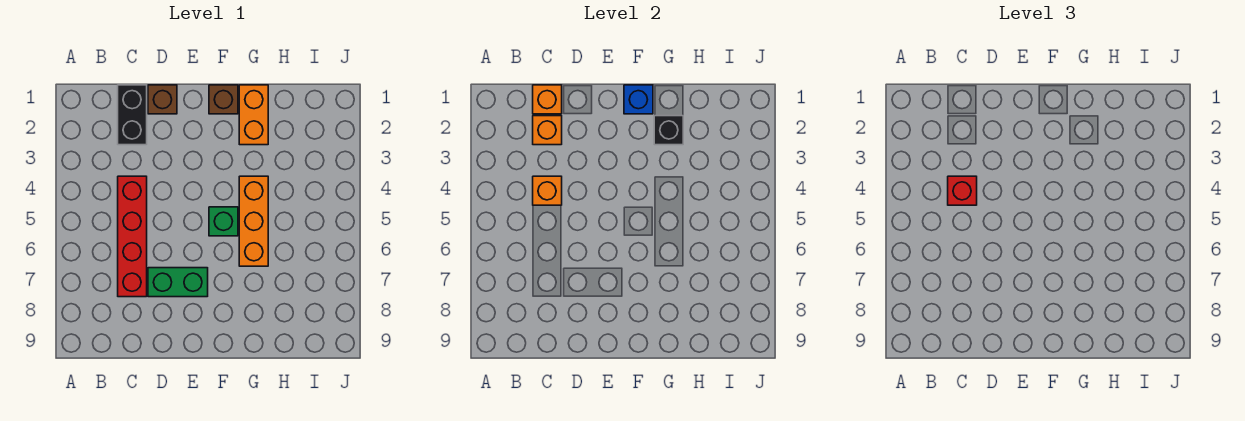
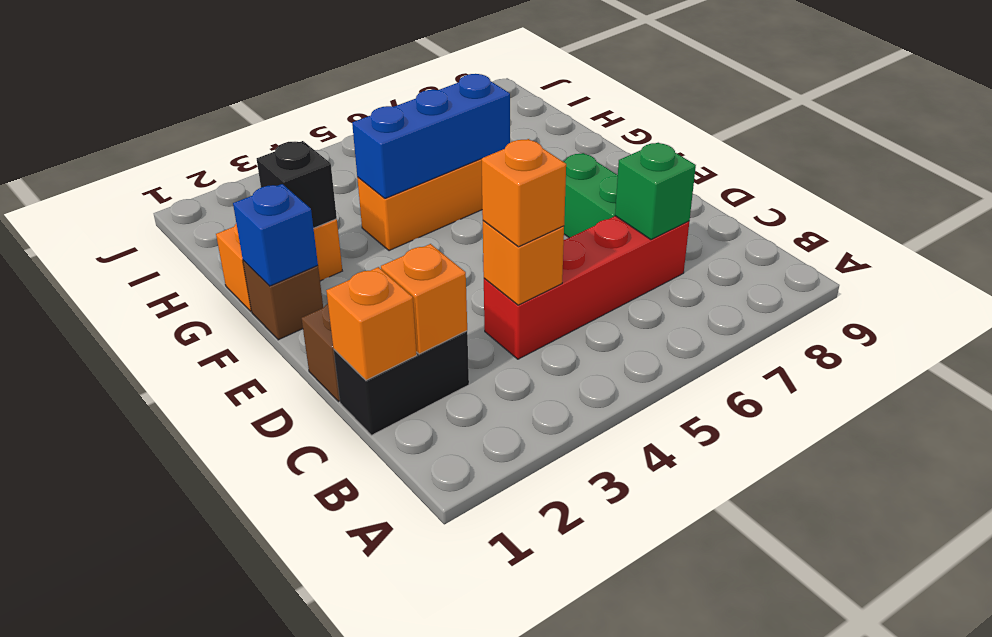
red brick C4 level 3 -> orange brick C4 level 3
green brick F5 level 1 -> green brick C7 level 2
none -> blue brick G4:G6 level 2

